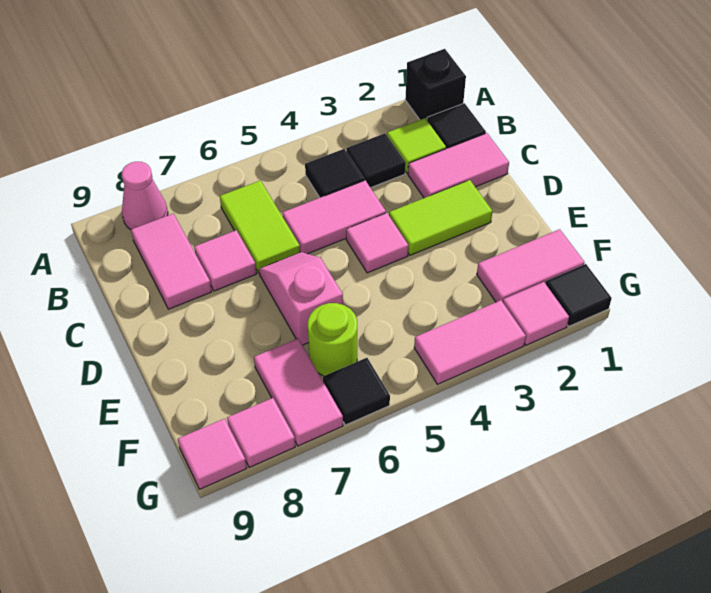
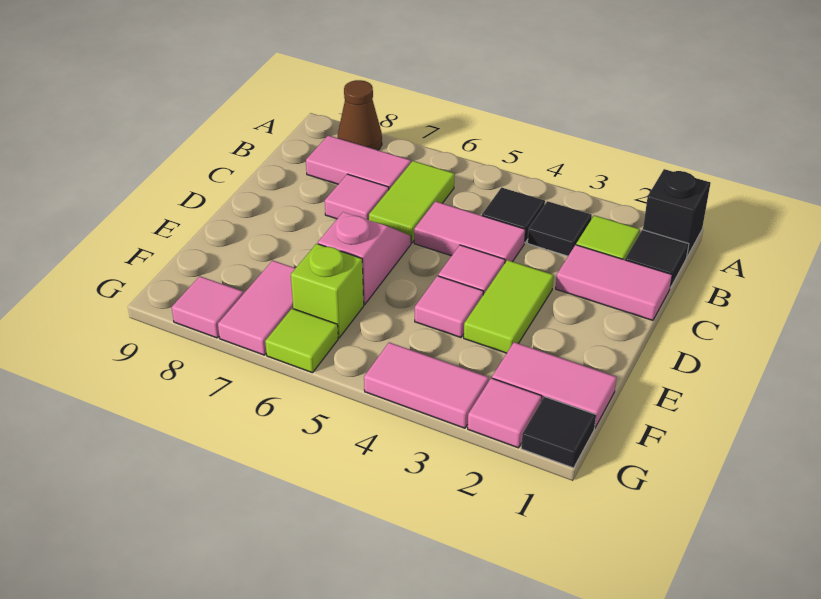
pink cone A8 level 1 -> brown cone A8 level 1
pink tile B8:C8 level 1 -> pink tile B7:B8 level 1
lime tile D2:D3 level 1 -> lime tile D3:E3 level 1
lime round brick F6 level 1 -> lime brick F6 level 1
black tile G6 level 1 -> lime tile G6 level 1
pink tile G9 level 1 -> pink tile E4 level 1

